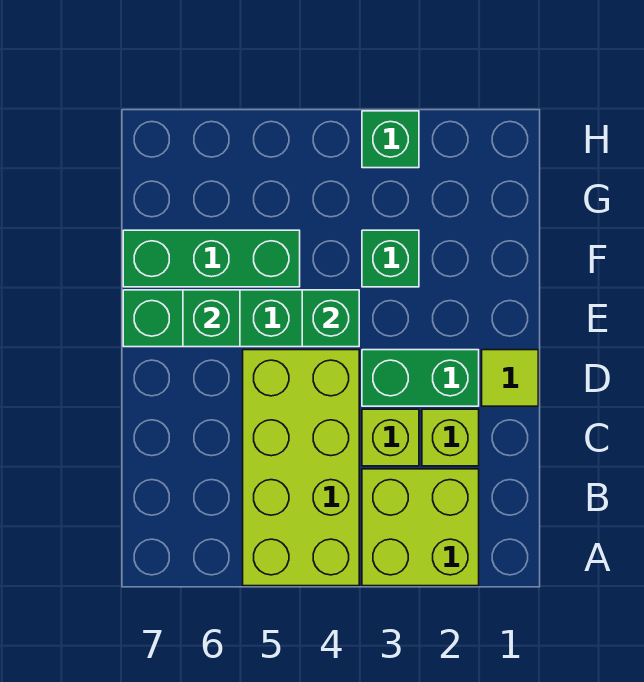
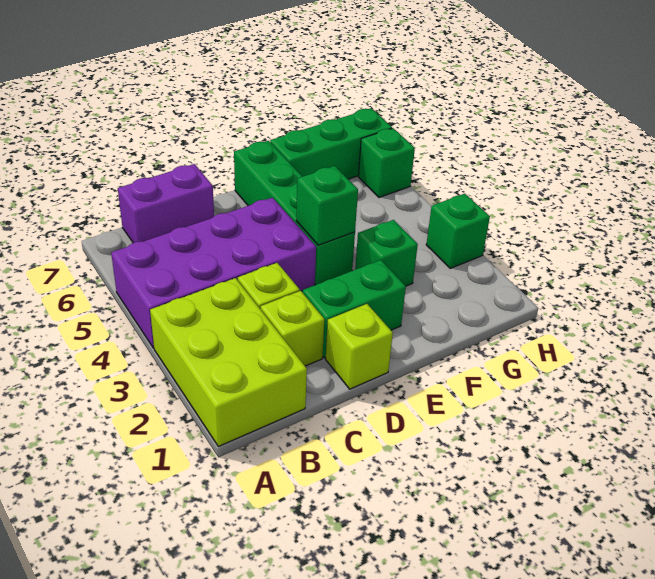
lime brick A2:B3 level 1 -> lime brick A1:B3 level 1
lime brick A4:D5 level 1 -> purple brick A4:D5 level 1
none -> purple brick B7:C7 level 1
lime tile D1 level 1 -> lime brick D1 level 1
green brick D2:D3 level 1 -> green brick D2:E2 level 1
green brick E6 level 2 -> green brick H6 level 1
green brick F5:F7 level 1 -> green brick F7:H7 level 1

